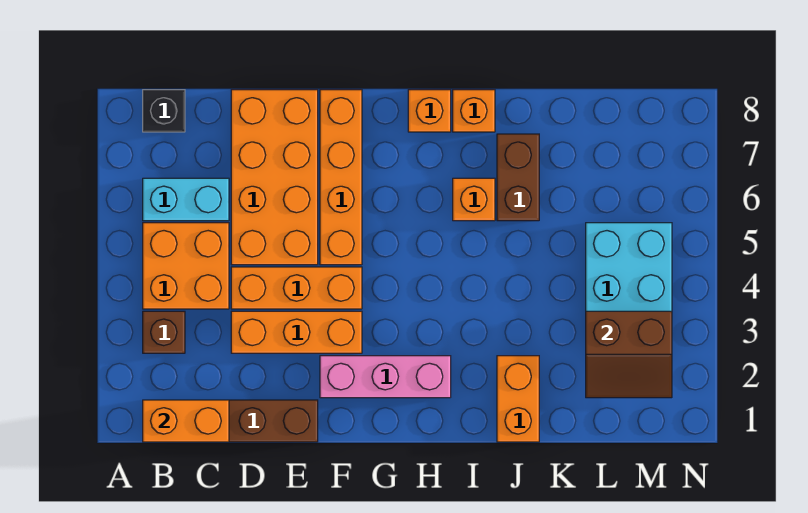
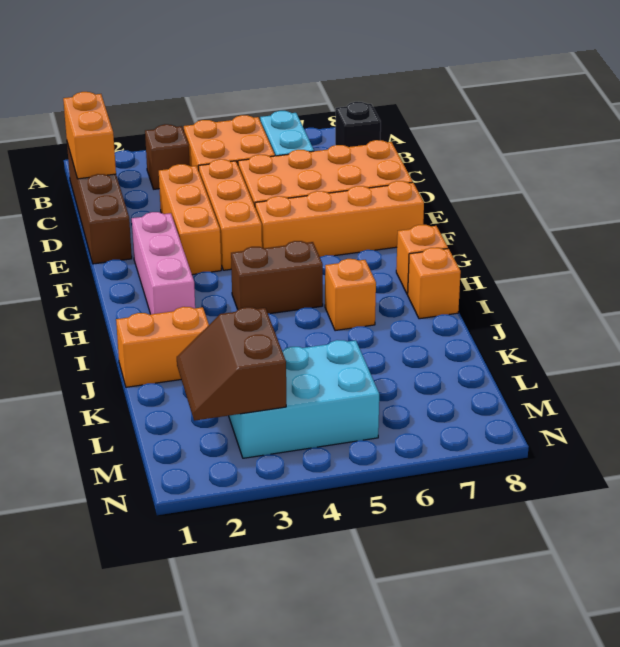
brown brick J6:J7 level 1 -> brown brick H4:H5 level 1

